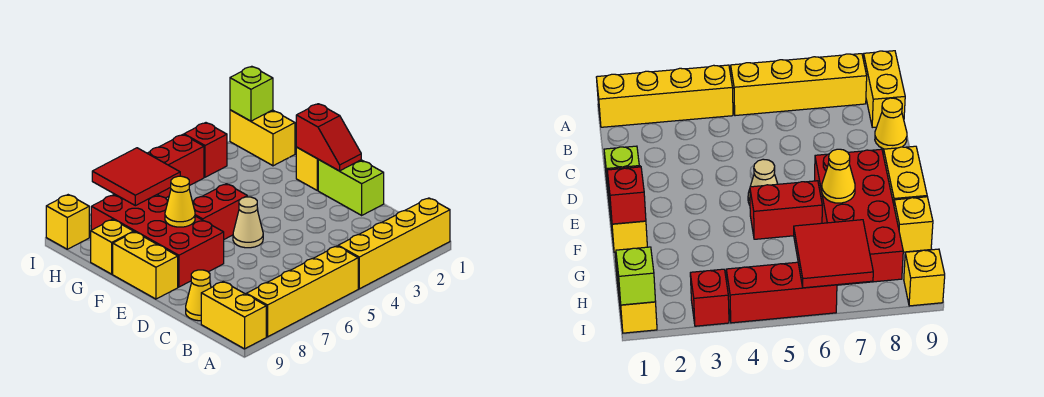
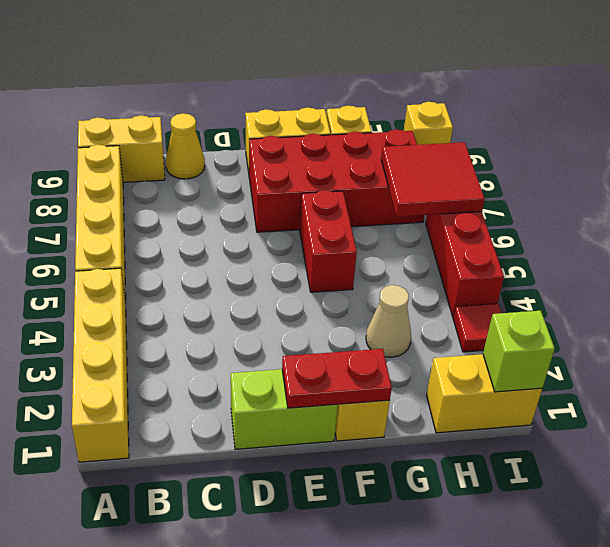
red slope E1:F1 level 2 top F -> red plate E1:F1 level 2
tan cone E5 level 1 -> tan cone G3 level 1
yellow cone F7 level 2 -> none
red brick I3 level 1 -> red tile I3 level 1

